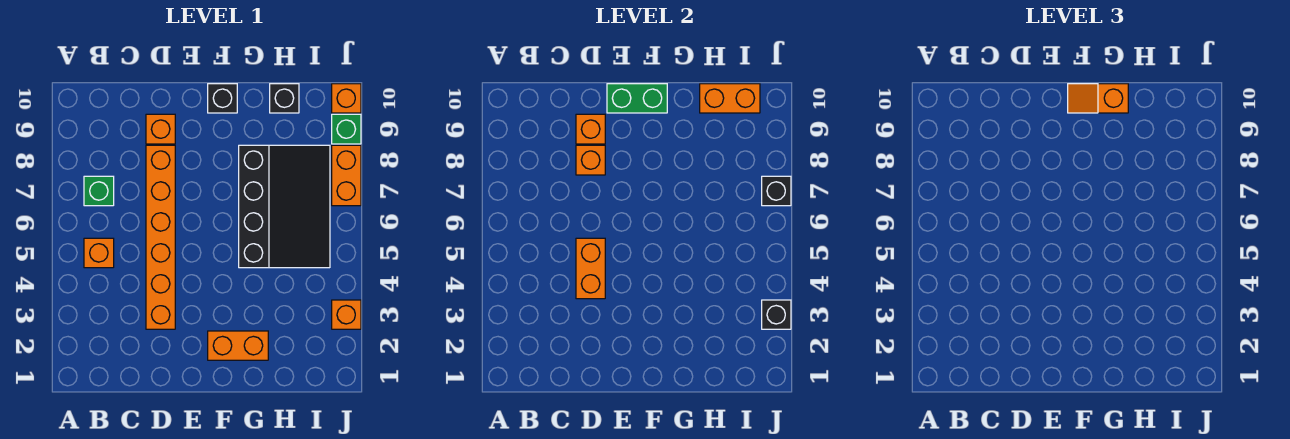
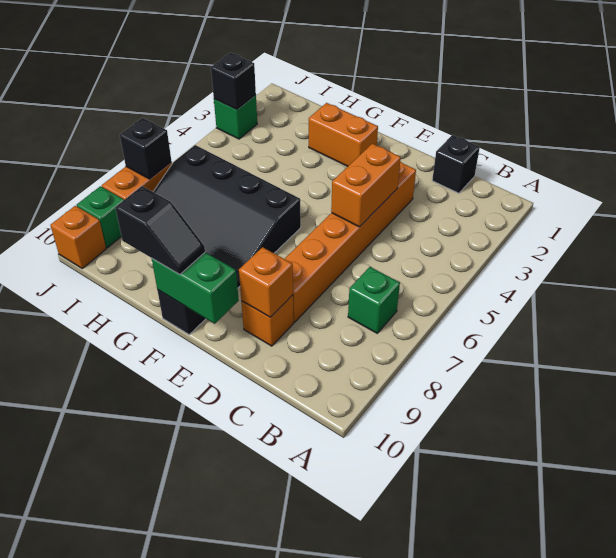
orange brick B5 level 1 -> none
orange brick D8 level 2 -> none
orange slope F10:G10 level 3 top G -> black slope F10:G10 level 3 top G
black slope G5:I8 level 1 top G -> black slope F6:I8 level 1 top 6
black brick H10 level 1 -> black brick C1 level 1
orange brick H10:I10 level 2 -> none
orange brick J3 level 1 -> green brick J3 level 1

